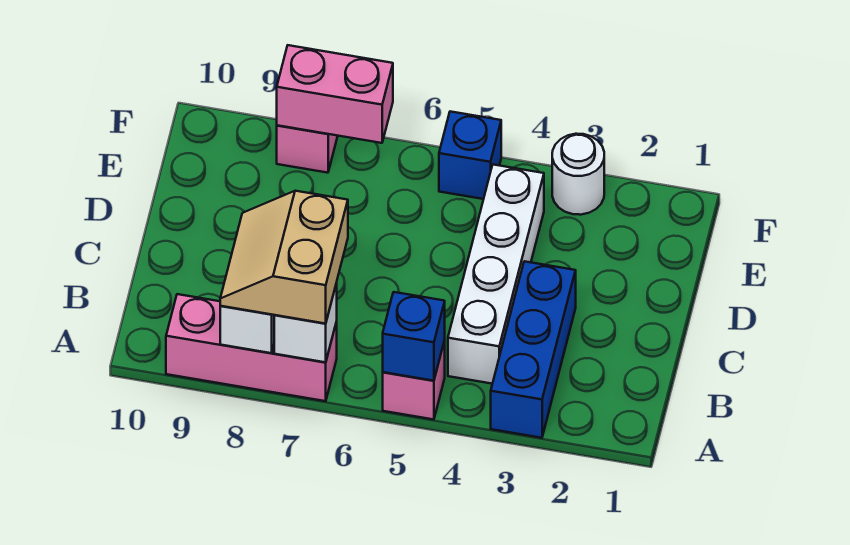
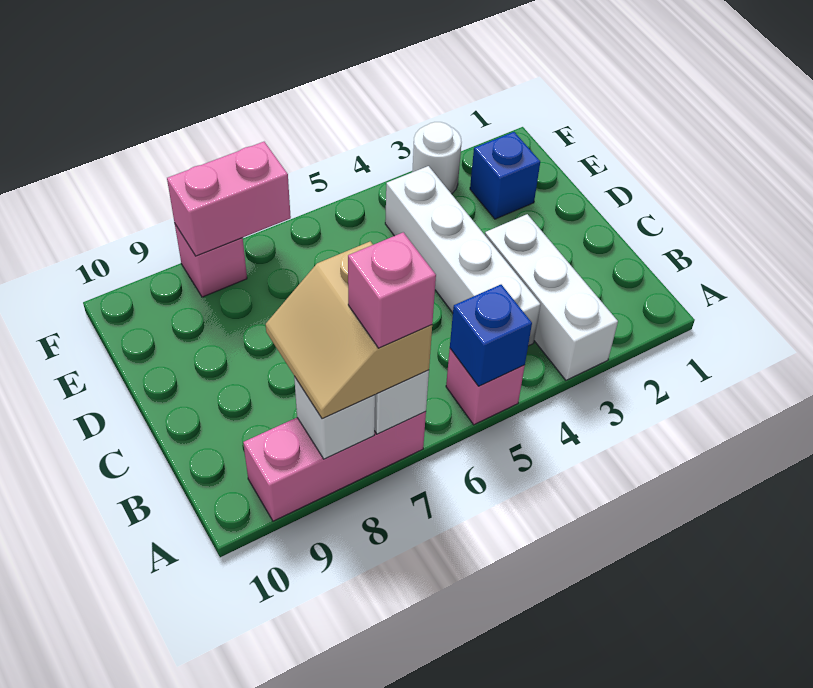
blue brick A3:C3 level 1 -> white brick A3:C3 level 1
none -> pink brick A7 level 4
blue brick F5 level 1 -> blue brick E2 level 1

